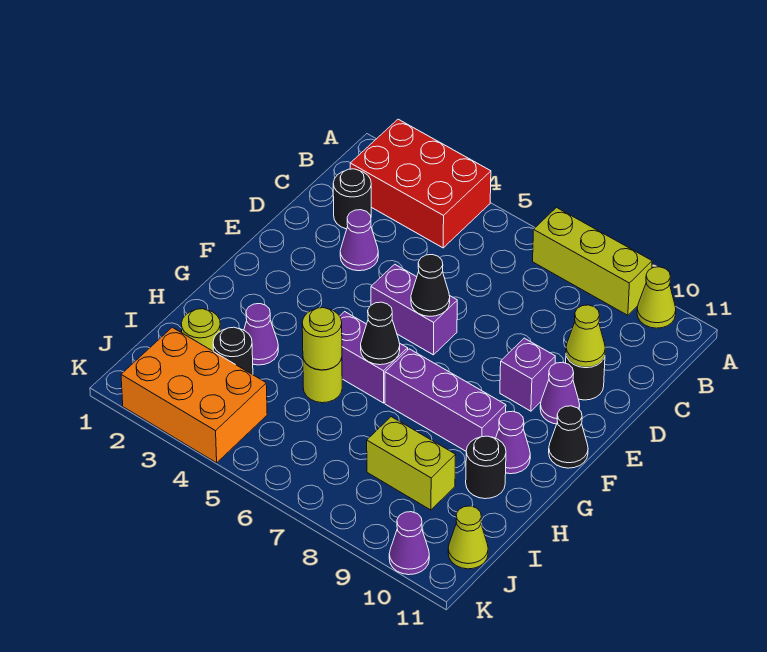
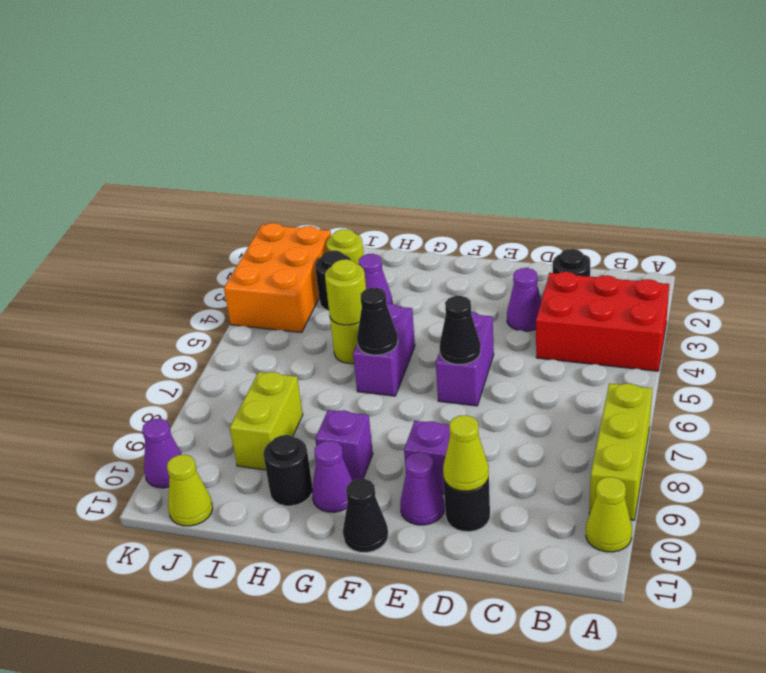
red brick A2:B4 level 1 -> red brick A3:C4 level 1
purple brick G7:G9 level 1 -> purple brick G9 level 1

